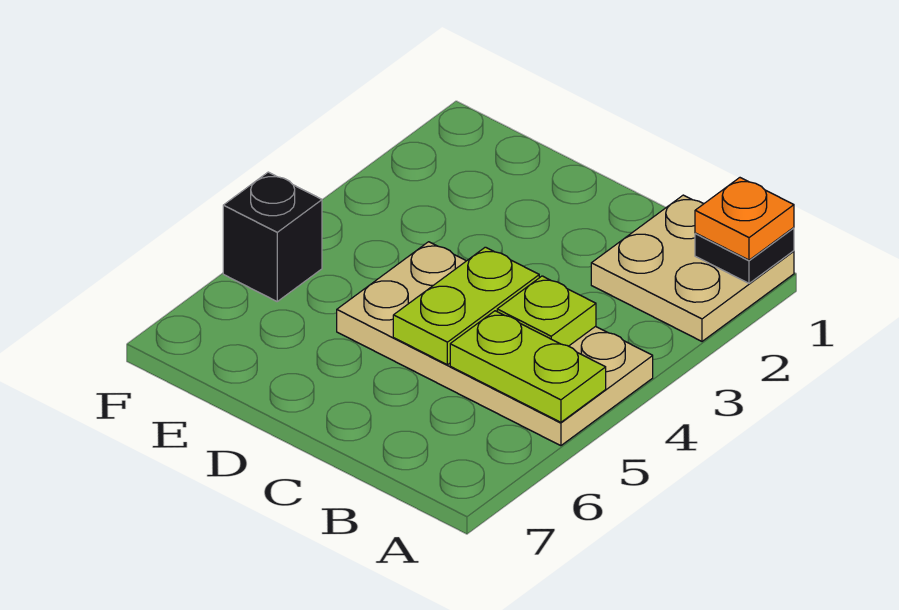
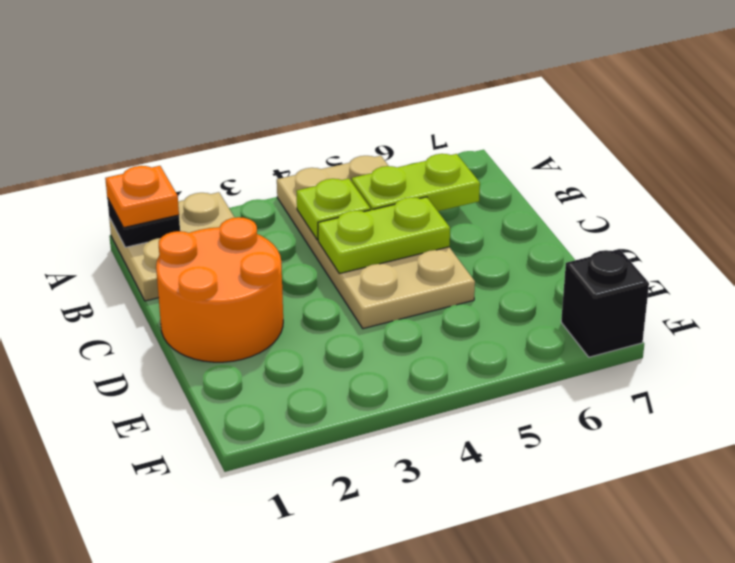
lime plate A5:B5 level 2 -> lime plate B5:B6 level 2
none -> orange round brick C1:D2 level 1
black brick F5 level 1 -> black brick F7 level 1

